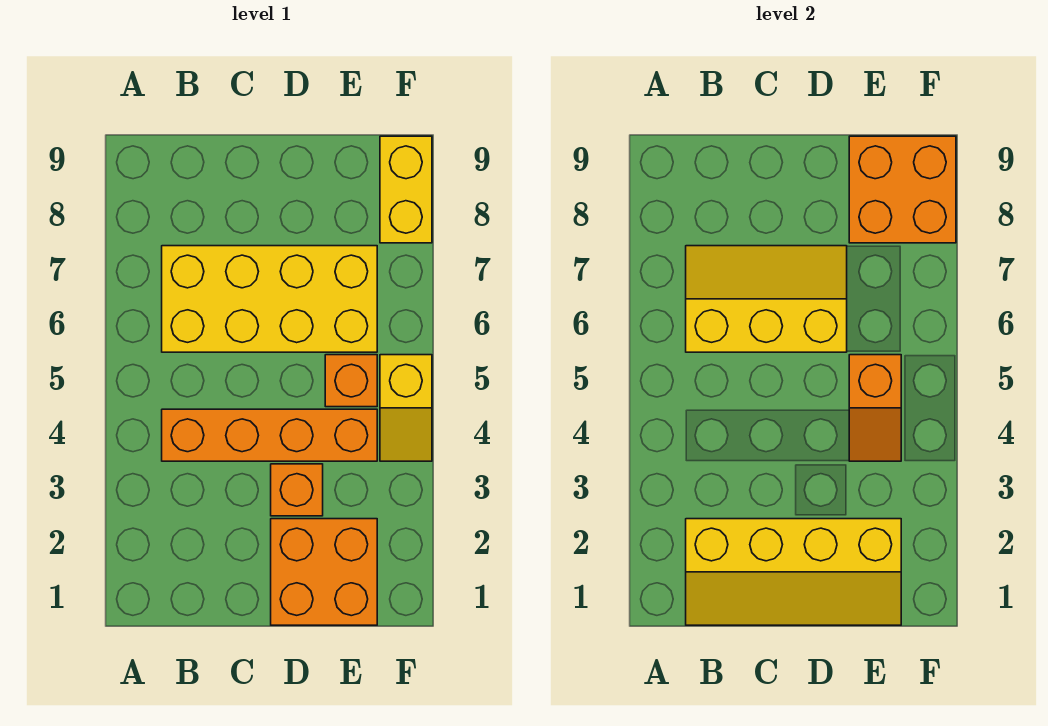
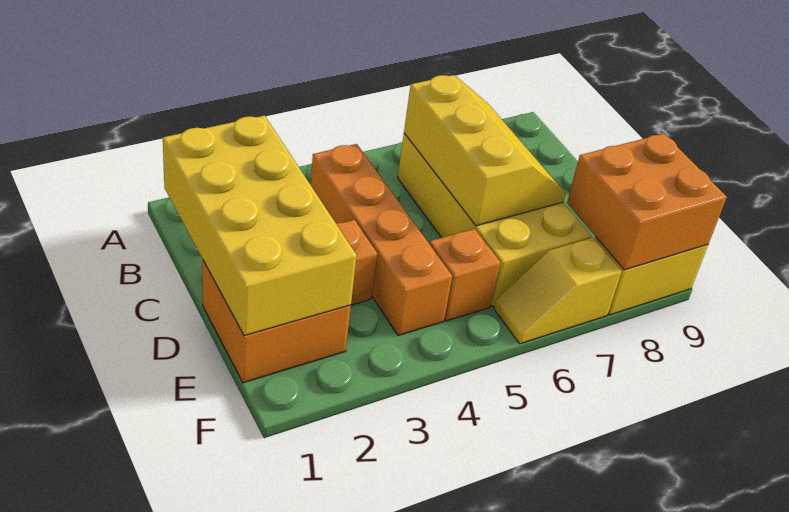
yellow slope B1:E2 level 2 top 2 -> yellow brick B1:E2 level 2
orange slope E4:E5 level 2 top 5 -> none
yellow slope F4:F5 level 1 top 5 -> yellow slope F6:F7 level 1 top 7

